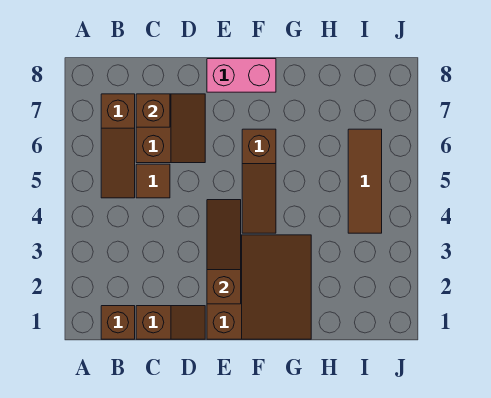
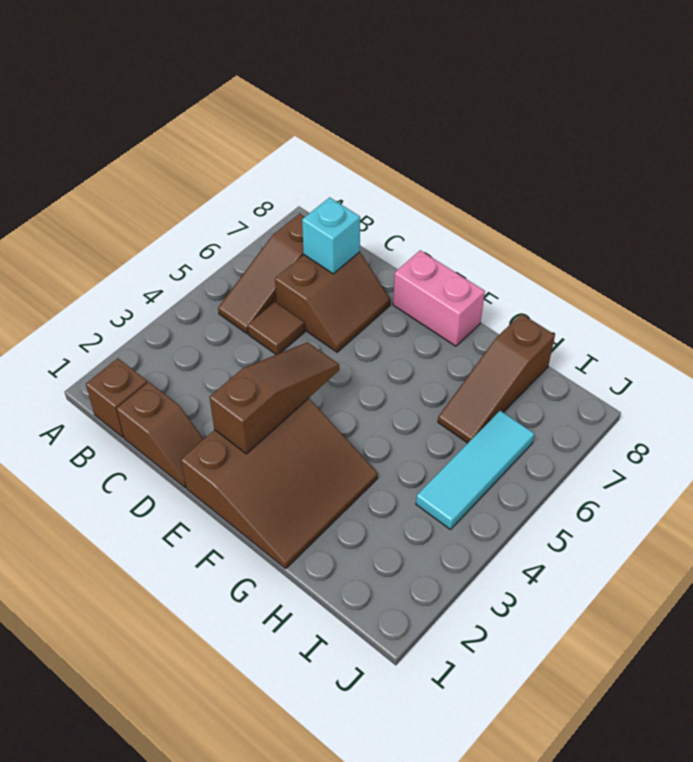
brown brick C7 level 2 -> cyan brick C7 level 2
brown slope F4:F6 level 1 top 6 -> brown slope H6:H8 level 1 top 8
brown tile I4:I6 level 1 -> cyan tile I4:I6 level 1

